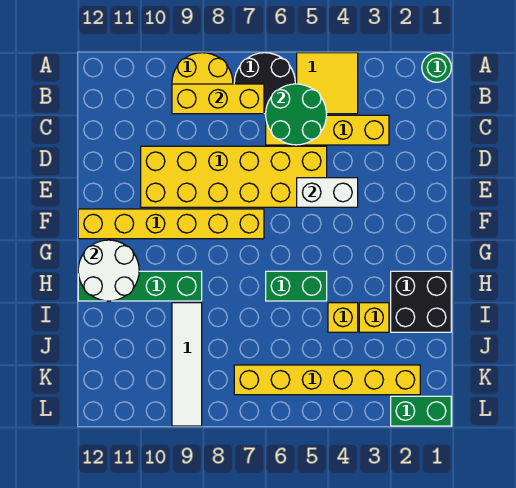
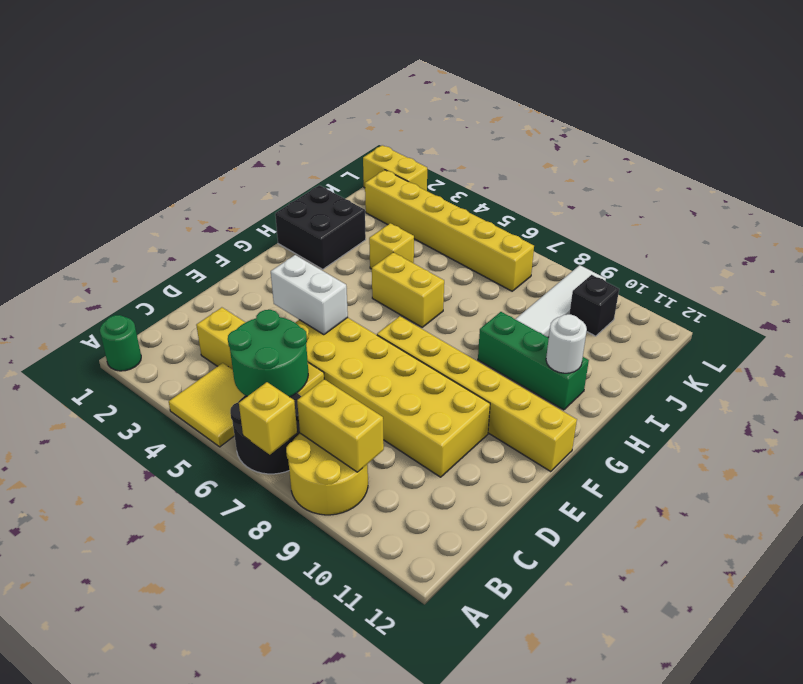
yellow brick B7:B9 level 2 -> yellow brick B8:B9 level 2
white round brick G11:H12 level 2 -> white round brick H11 level 2
green brick H5:H6 level 1 -> yellow brick H5:H6 level 1
green brick H9:H12 level 1 -> green brick H9:H11 level 1
yellow brick I3 level 1 -> yellow brick A7 level 2
none -> black brick K10 level 1
green brick L1:L2 level 1 -> yellow brick L1:L2 level 1

